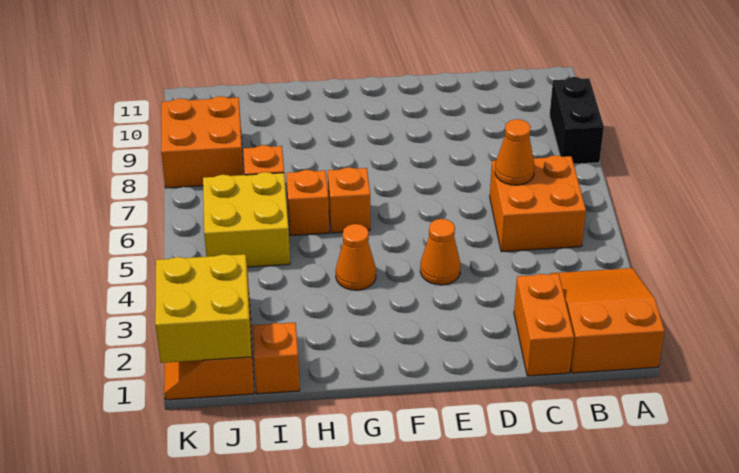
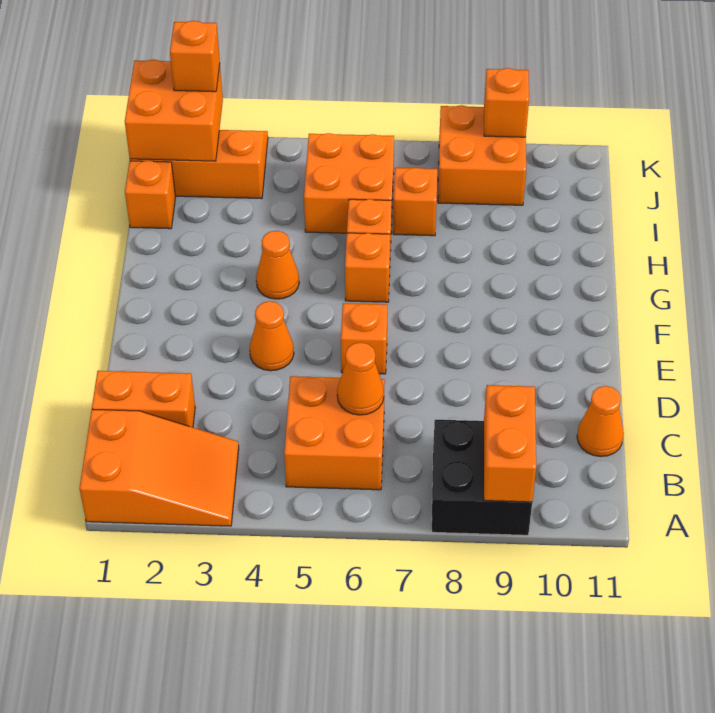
black brick A8:A9 level 1 -> black brick A8:B9 level 1
none -> orange brick A9:B9 level 2
none -> orange cone C11 level 1
none -> orange brick E6 level 1
yellow brick I5:J6 level 1 -> orange brick I5:J6 level 1
yellow brick J1:K2 level 2 -> orange brick J1:K2 level 2
none -> orange brick K2 level 3
none -> orange brick K9 level 2

